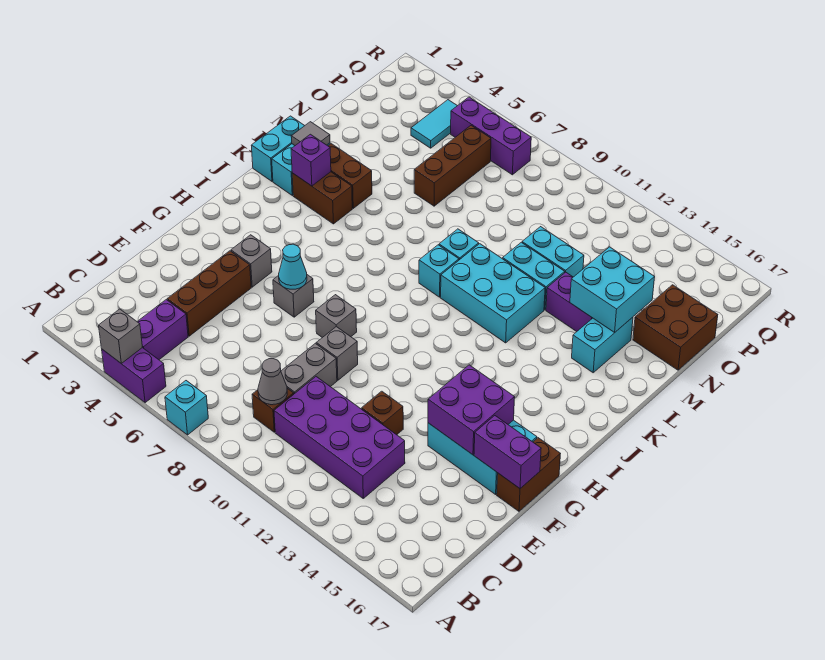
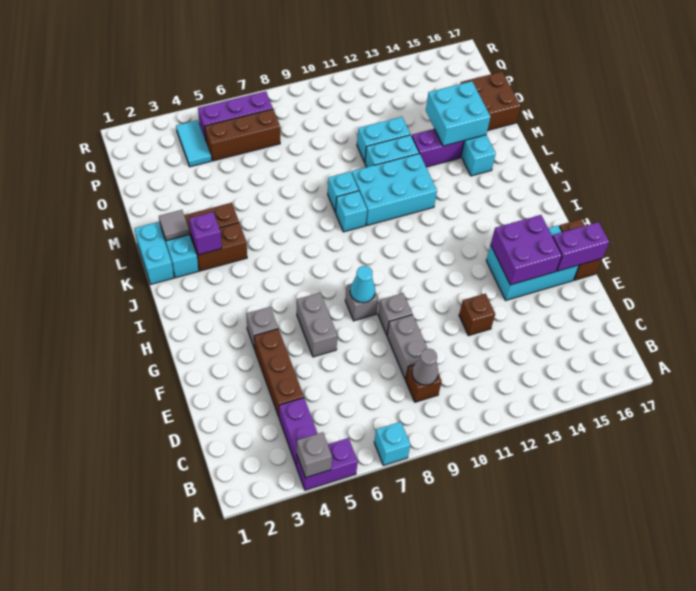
purple brick C10:D13 level 1 -> none
grey brick G6 level 1 -> grey brick F6:G6 level 1
cyan cone G6 level 2 -> cyan cone G8 level 2
brown brick N6:P6 level 1 -> brown brick P5:P7 level 1

